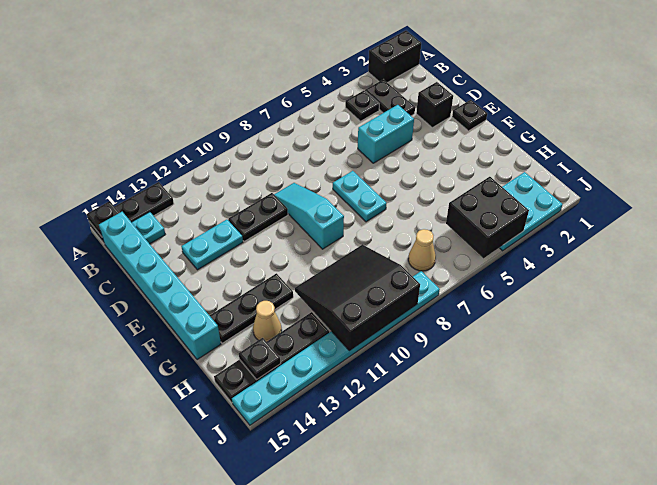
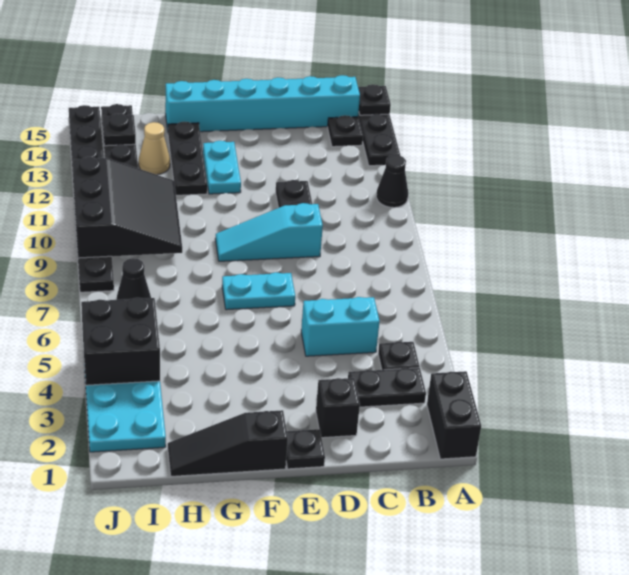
none -> black cone A11 level 1
cyan plate B14 level 1 -> black plate B14 level 1
cyan brick D4:D5 level 1 -> cyan brick C5:D5 level 1
cyan slope D9:F9 level 1 top F -> cyan slope D9:F9 level 1 top D
cyan plate D12:D13 level 1 -> cyan plate F12:F13 level 1
none -> black slope F1:H1 level 1 top F
tan cone I7 level 1 -> black cone I7 level 1
cyan plate J8:J15 level 1 -> black plate J8:J15 level 1

